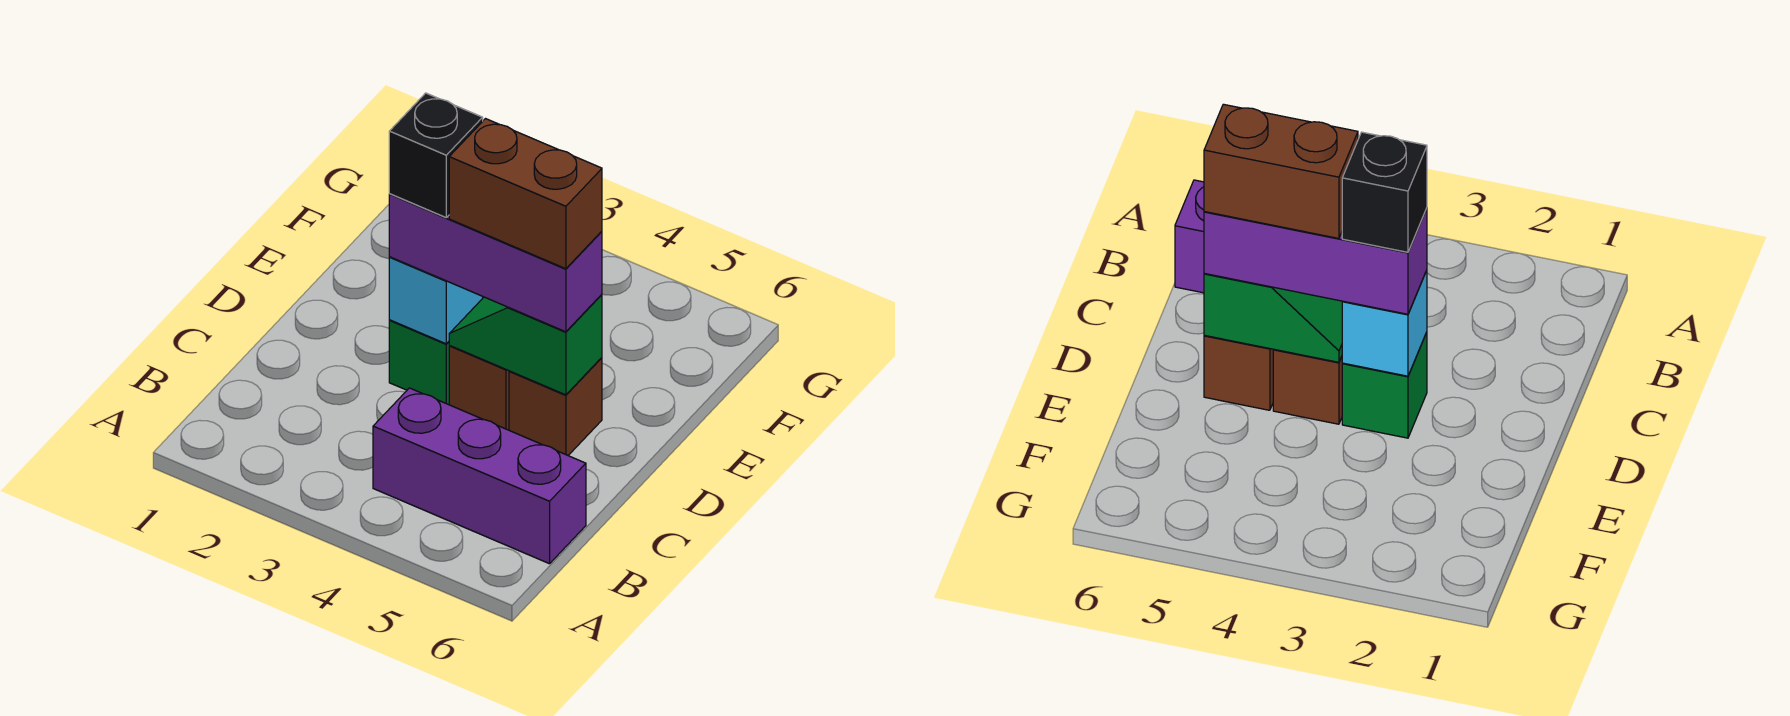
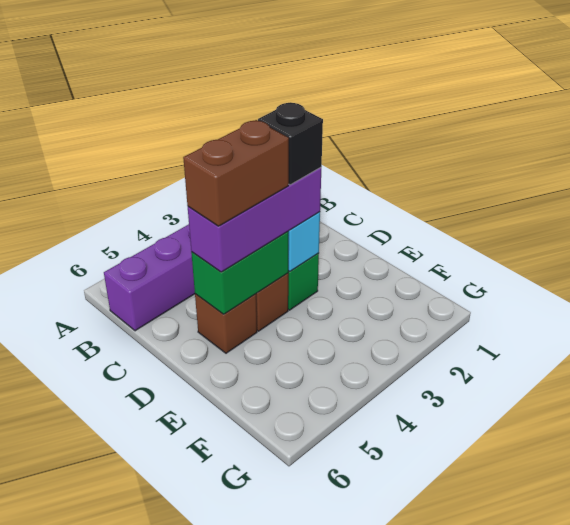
green slope D4:D5 level 2 top 5 -> green brick D4:D5 level 2

